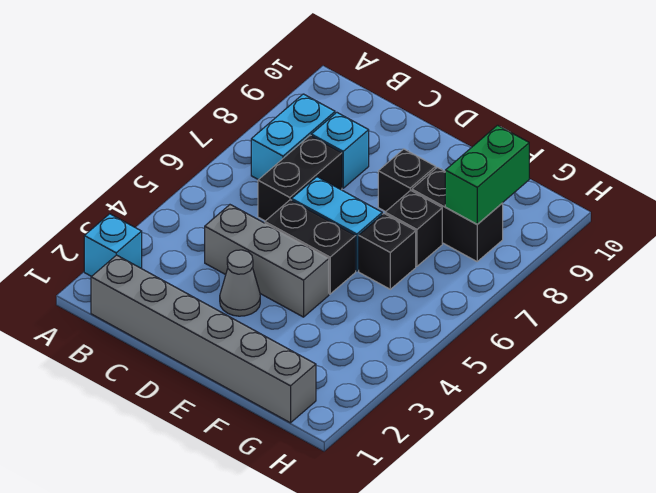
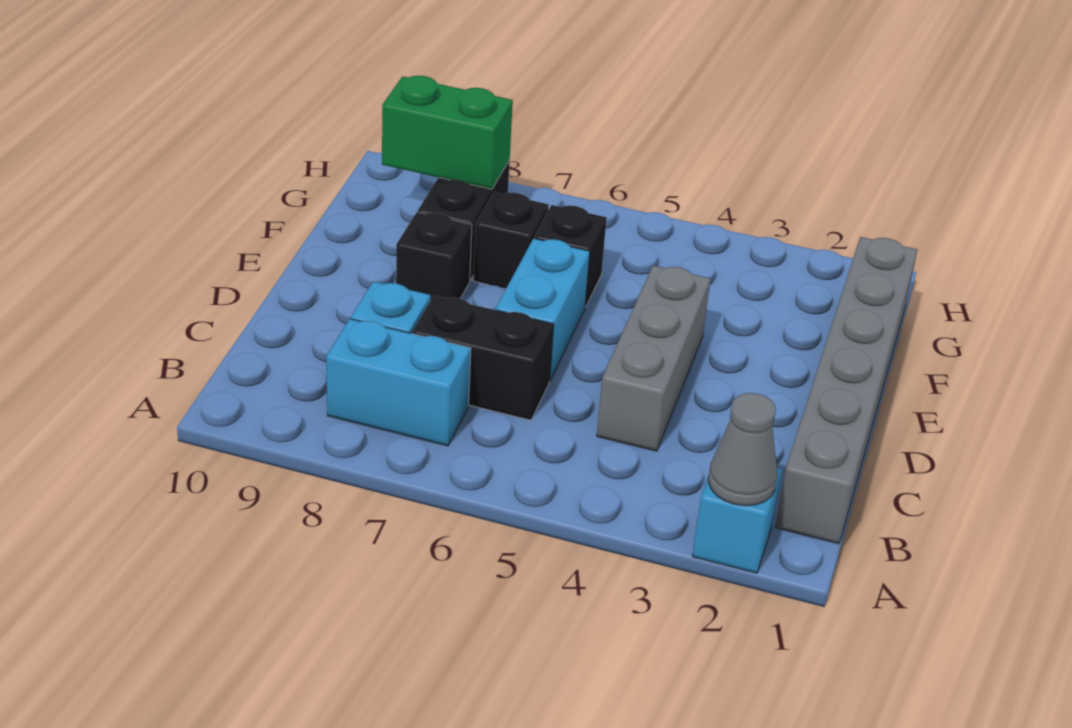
grey cone D3 level 1 -> grey cone A2 level 2
black brick D5:E5 level 1 -> none

